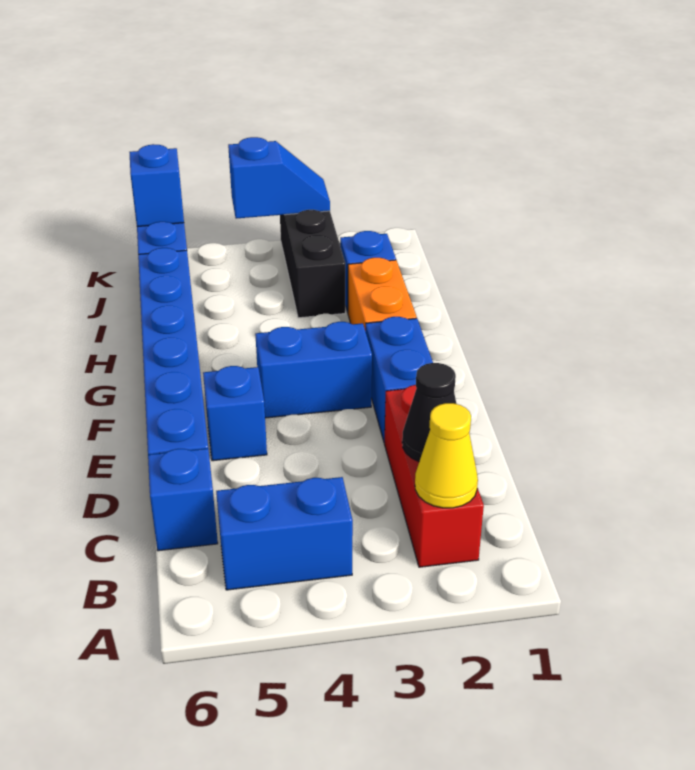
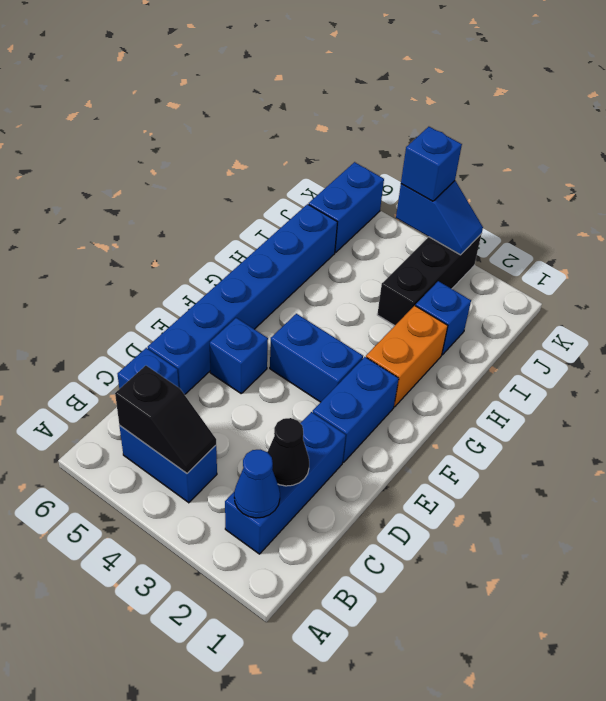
red brick B2:D2 level 1 -> blue brick B2:D2 level 1
yellow cone B2 level 2 -> blue cone B2 level 2
none -> black slope B4:B5 level 2 top 5
blue brick K6 level 2 -> blue brick K4 level 3

